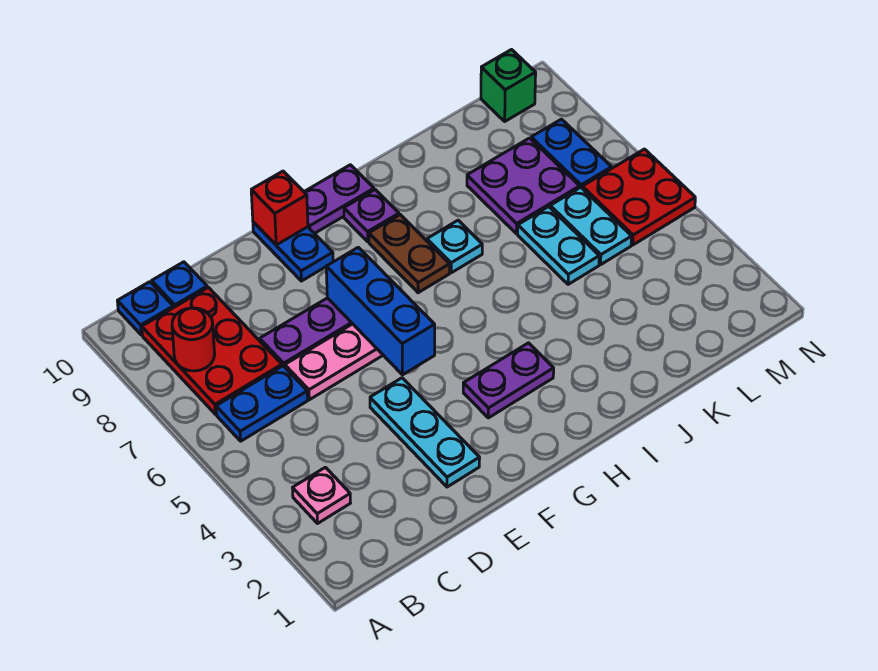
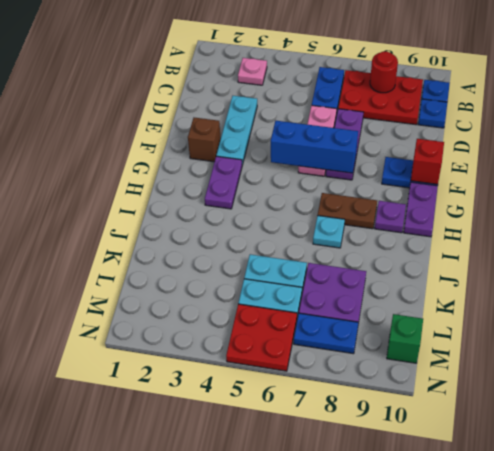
cyan plate E2:E4 level 1 -> cyan plate D3:F3 level 1
none -> brown brick F2 level 1

